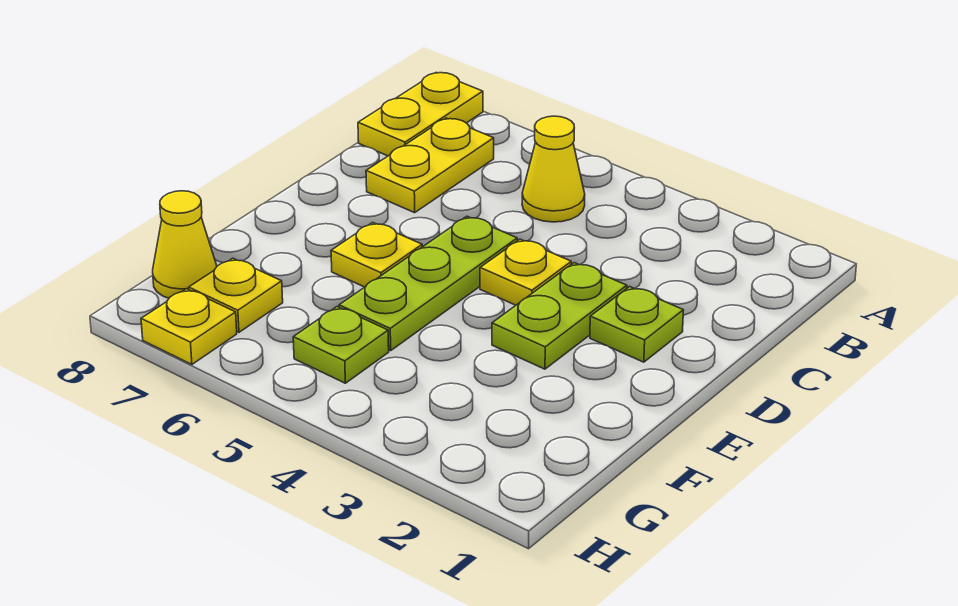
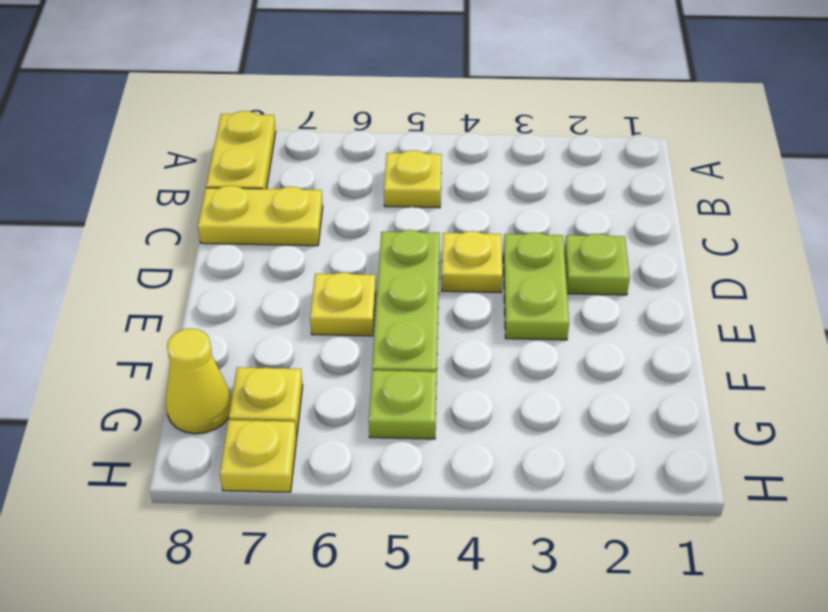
yellow cone B5 level 1 -> yellow plate B5 level 1
yellow plate B7:C7 level 1 -> yellow plate C7:C8 level 1

